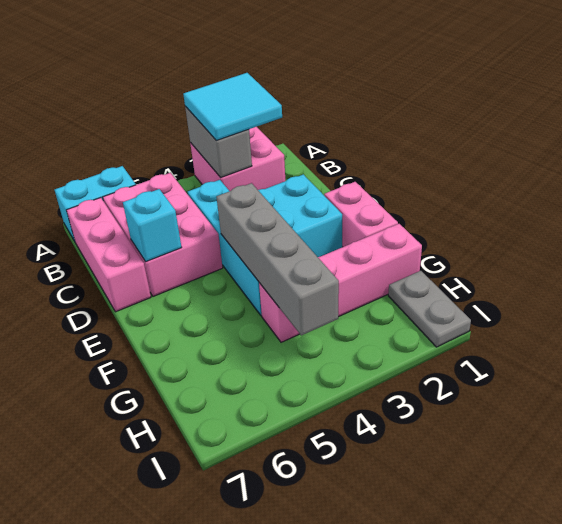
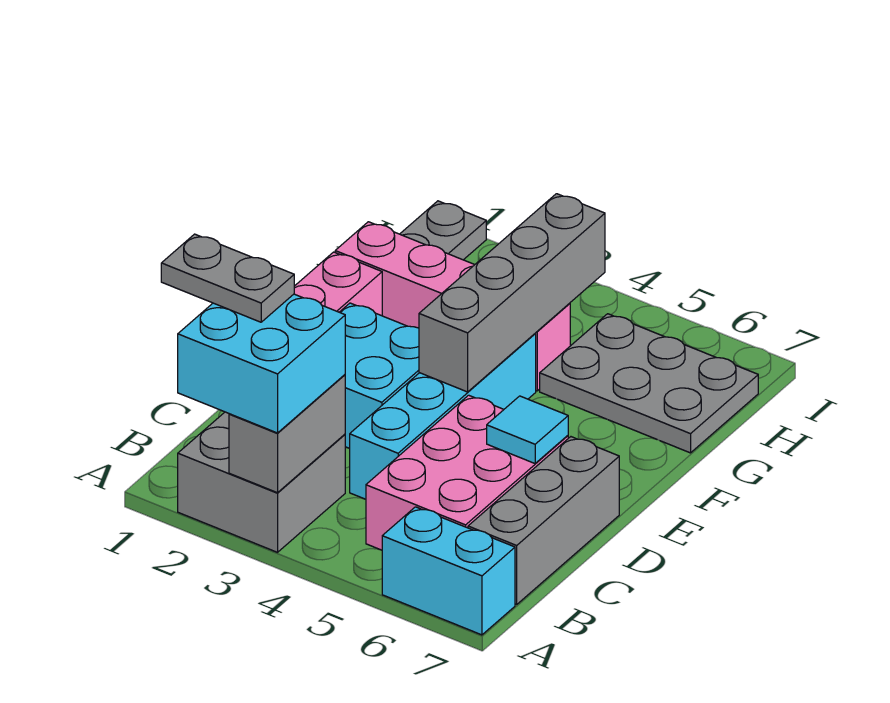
pink brick A2:B3 level 1 -> grey brick A2:B3 level 1
cyan tile A2:B3 level 3 -> cyan brick A2:B3 level 3
none -> grey plate B1:B2 level 4
pink brick B7:D7 level 1 -> grey brick B7:D7 level 1
cyan brick D6 level 2 -> cyan tile D6 level 2
none -> grey plate G5:H7 level 1

